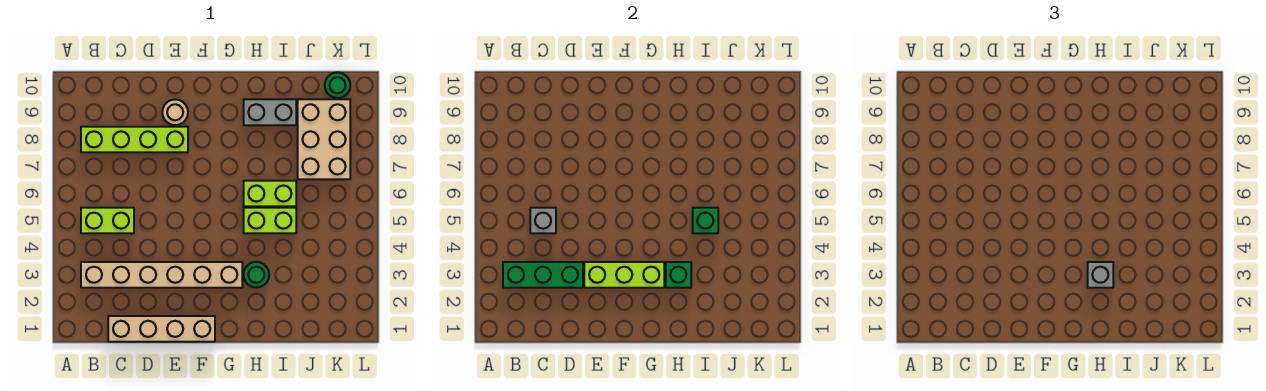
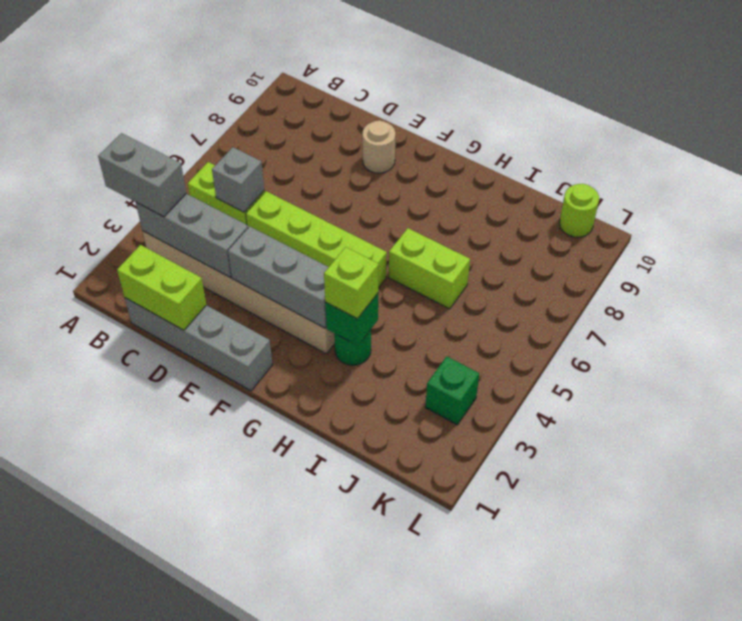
green brick B3:D3 level 2 -> grey brick B3:D3 level 2
lime brick B8:E8 level 1 -> lime brick D5:G5 level 1
tan brick C1:F1 level 1 -> grey brick C1:F1 level 1
lime brick E3:G3 level 2 -> grey brick E3:G3 level 2
grey brick H3 level 3 -> lime brick H3 level 3
lime brick H5:I5 level 1 -> lime brick C1:D1 level 2
grey brick H9:I9 level 1 -> grey brick A3:B3 level 3
green brick I5 level 2 -> green brick K3 level 1
tan brick J7:K9 level 1 -> none
green round brick K10 level 1 -> lime round brick K10 level 1

